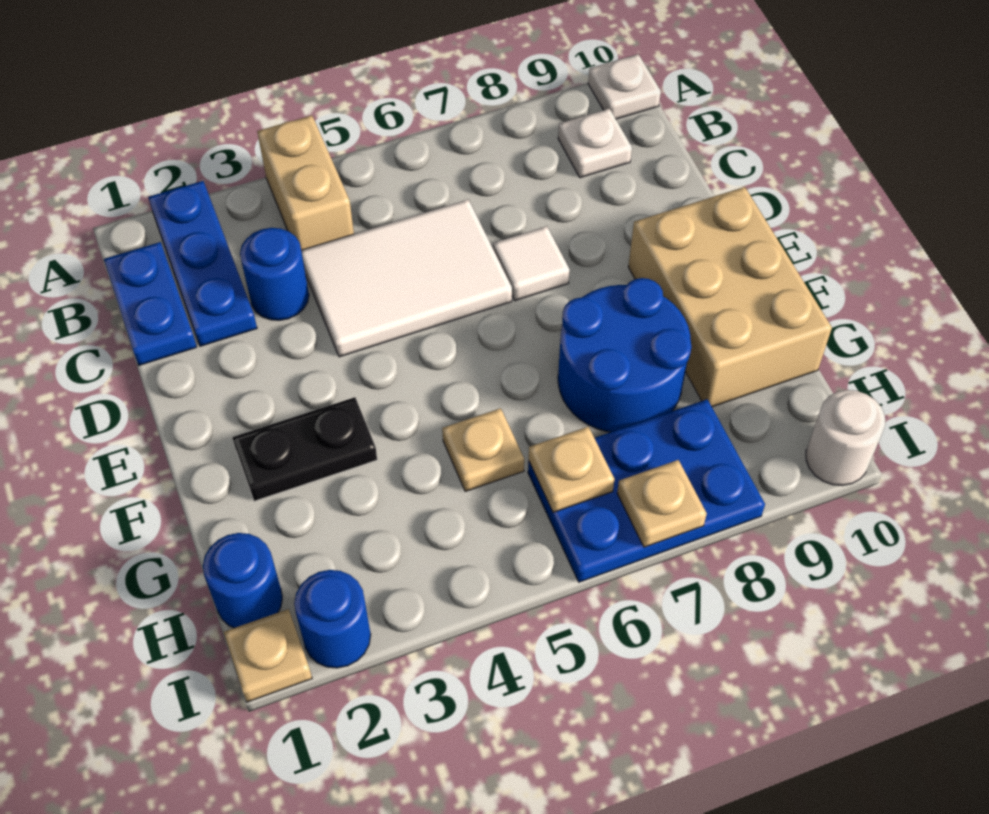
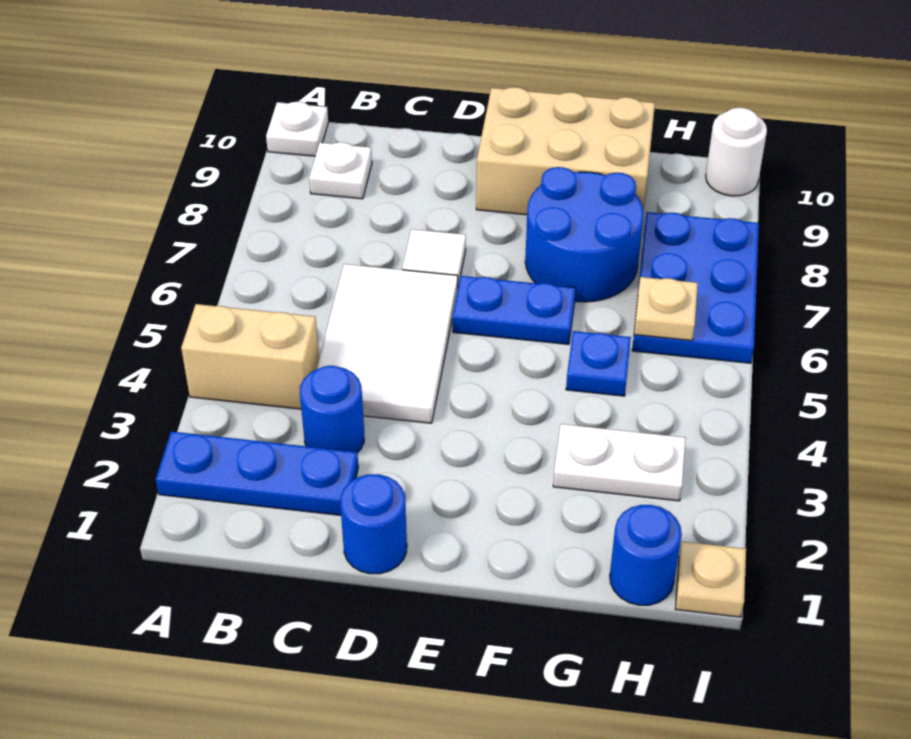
blue plate B1:C1 level 1 -> blue plate E6:F6 level 1
black plate F2:F3 level 1 -> none
none -> white plate G3:H3 level 1
tan plate G5 level 1 -> blue plate G5 level 1
blue round brick I2 level 1 -> blue round brick D1 level 1
tan plate I7 level 2 -> none

